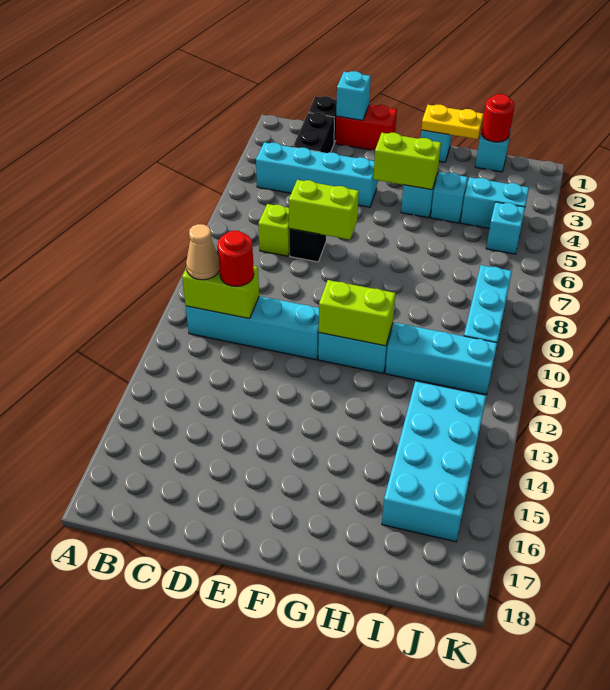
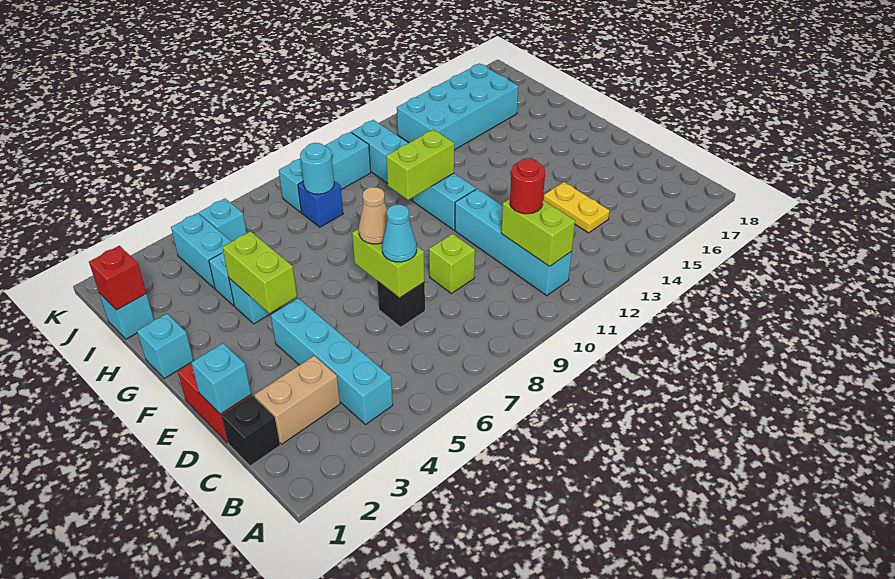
tan cone B11 level 3 -> tan cone E7 level 3
black brick C2:C3 level 1 -> tan brick C2:C3 level 1
lime brick C7 level 1 -> lime brick D9 level 1
none -> cyan cone D7 level 3
lime brick F11:G11 level 2 -> lime brick G10:G11 level 2
yellow plate G1:H1 level 2 -> yellow plate C14:D14 level 1
red round brick I1 level 2 -> red brick I1 level 2
none -> blue brick I8 level 1
none -> cyan round brick I8 level 2

